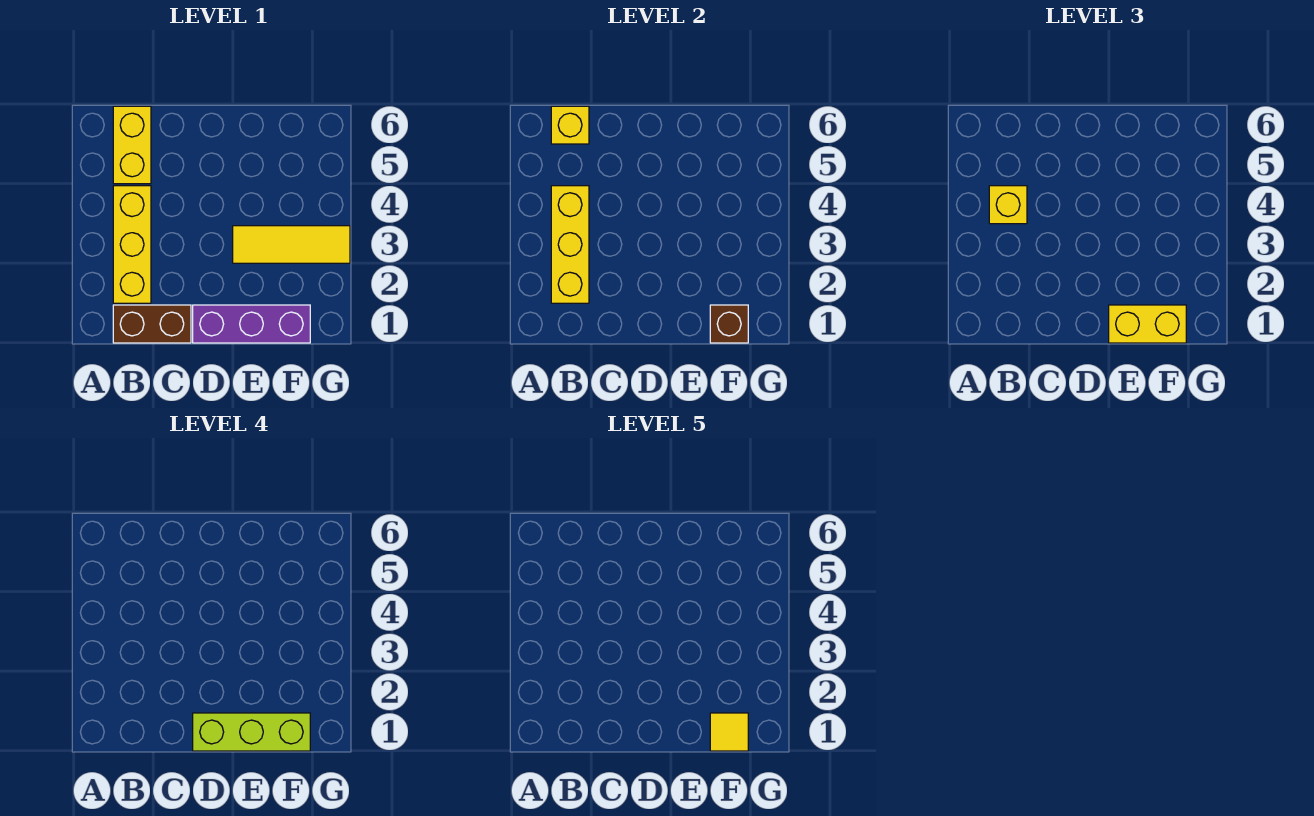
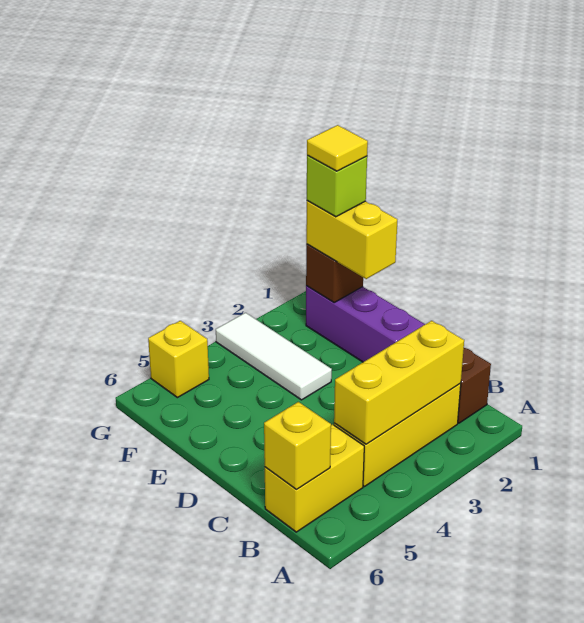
yellow brick B4 level 3 -> yellow brick G5 level 1
lime brick D1:F1 level 4 -> lime brick F1 level 4
yellow tile E3:G3 level 1 -> white tile E3:G3 level 1

